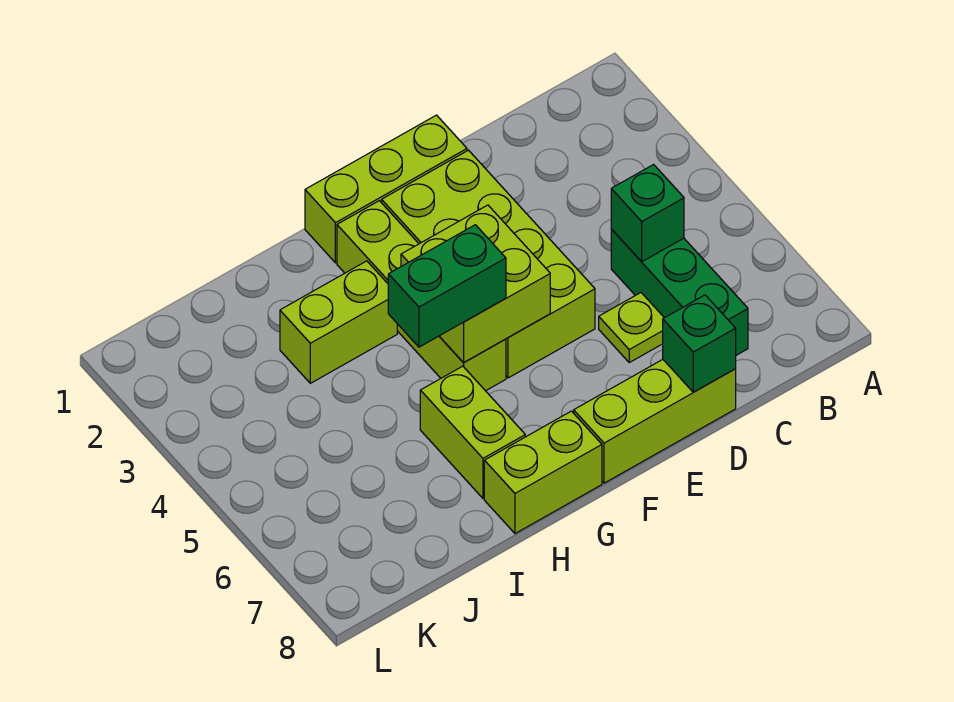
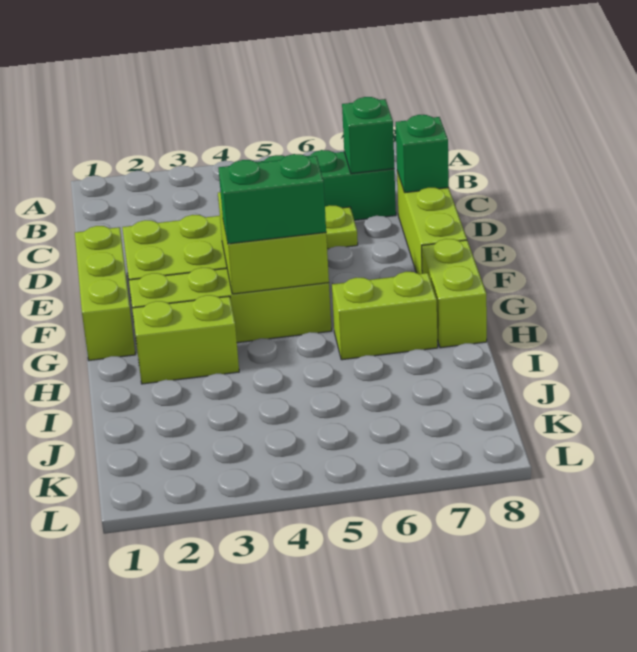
green brick C5 level 2 -> green brick C7 level 2
green brick G5:H5 level 3 -> green brick G4:G5 level 3
lime brick H3:I3 level 1 -> lime brick H2:H3 level 1

